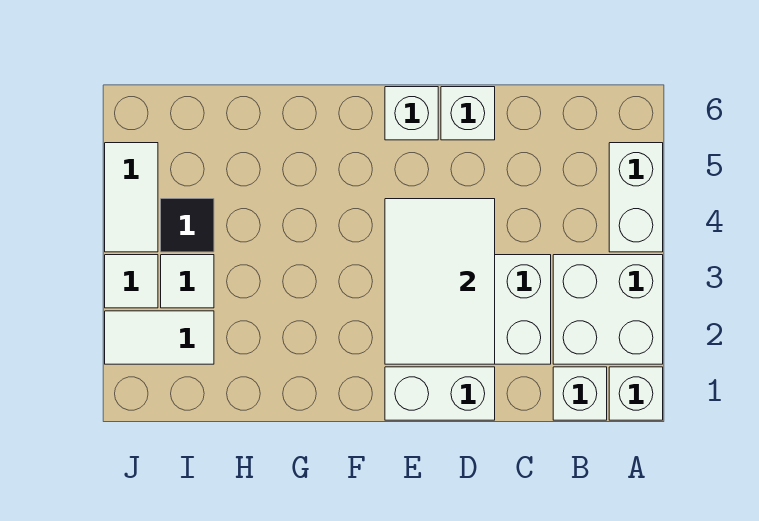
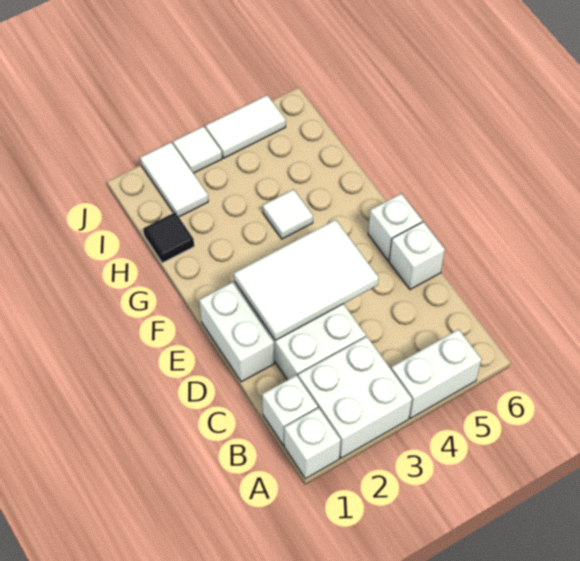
white tile I3 level 1 -> white tile G4 level 1
black tile I4 level 1 -> black tile H1 level 1

